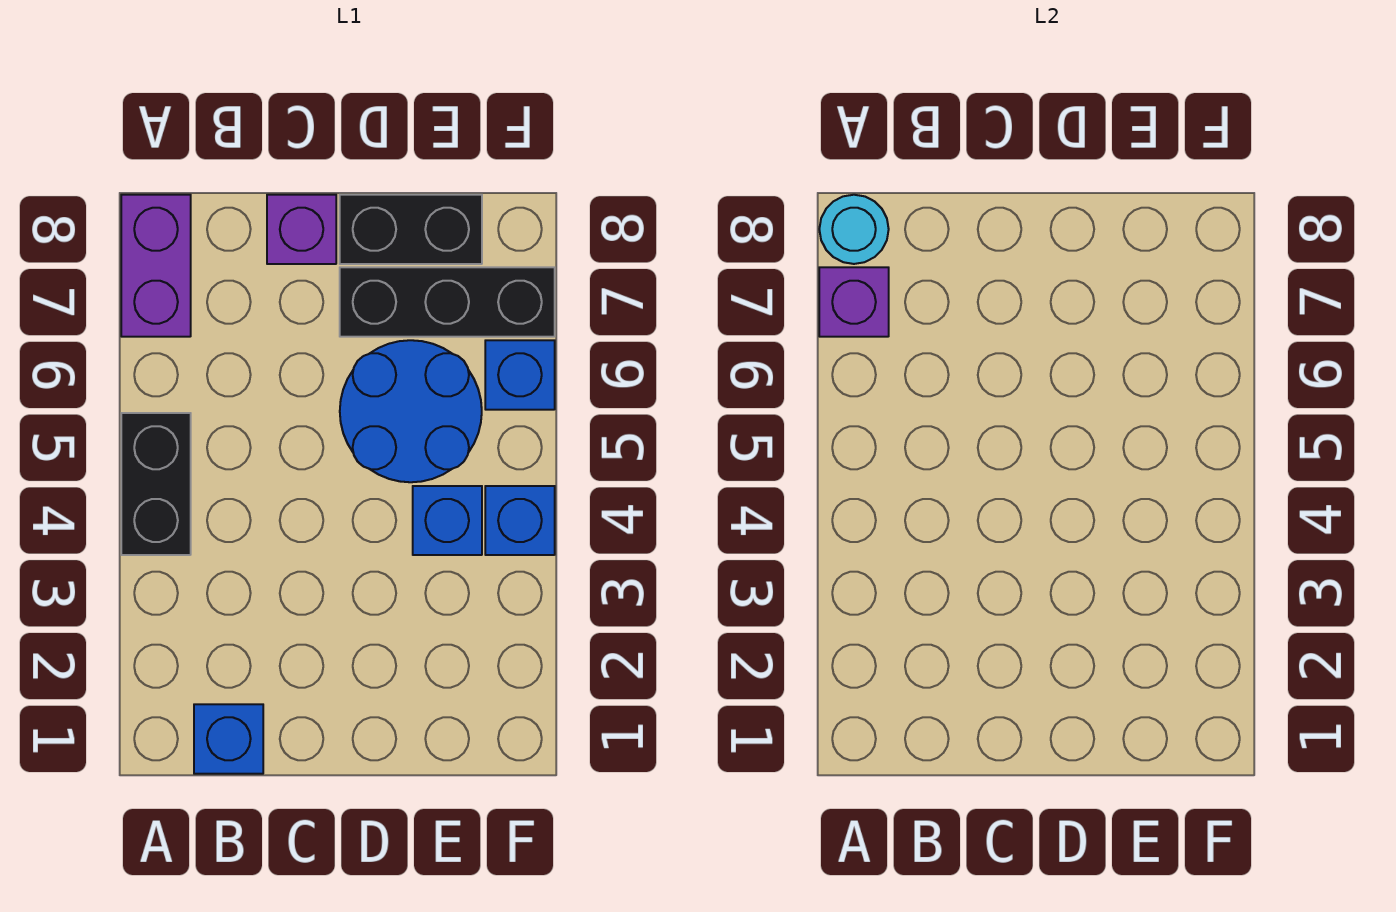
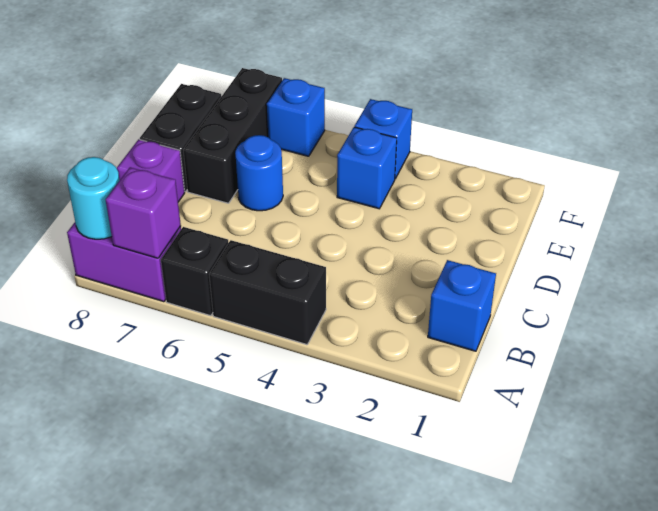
none -> black brick A6 level 1
blue round brick D5:E6 level 1 -> blue round brick D6 level 1

